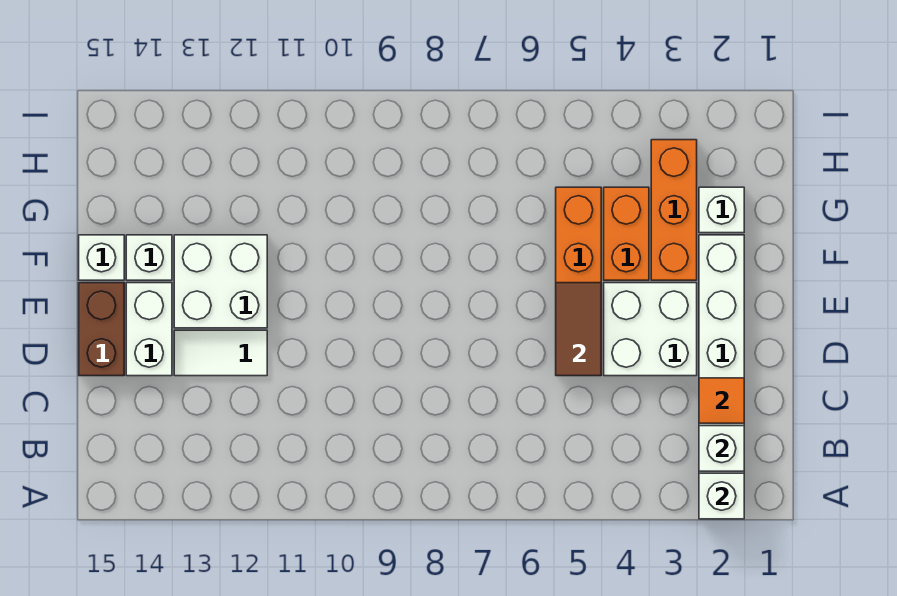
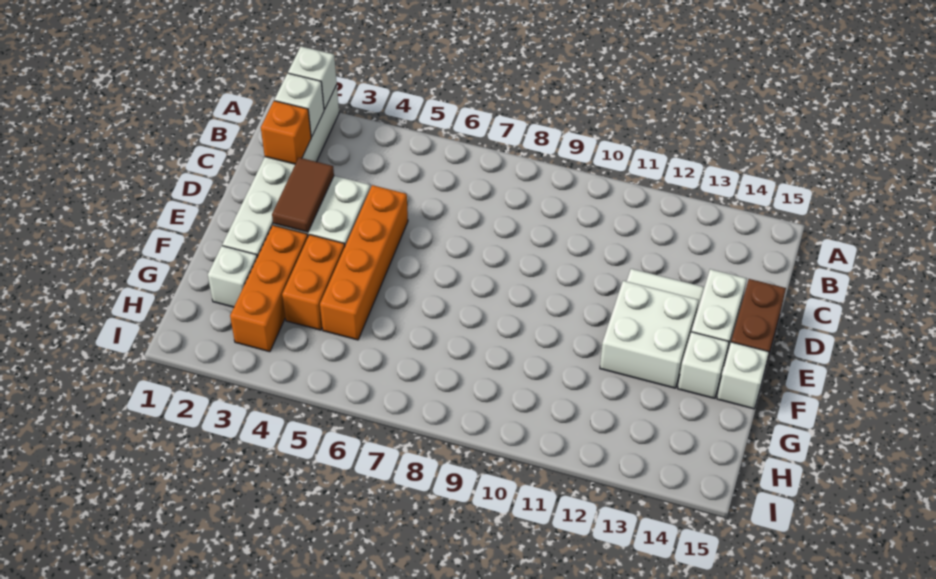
orange tile C2 level 2 -> orange brick C2 level 2
brown tile D5:E5 level 2 -> brown tile D3:E3 level 2

